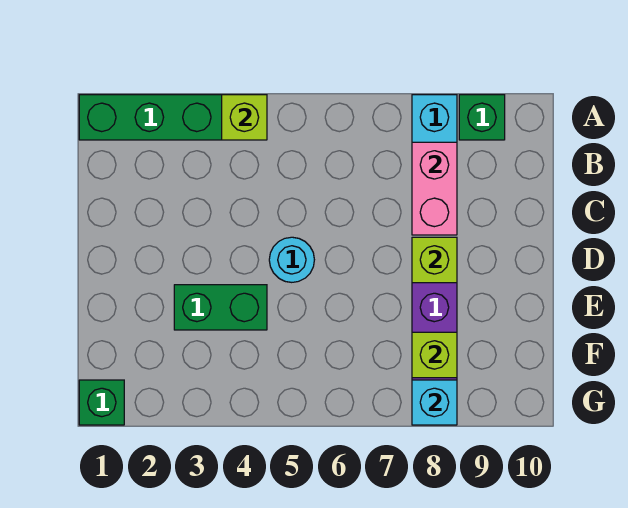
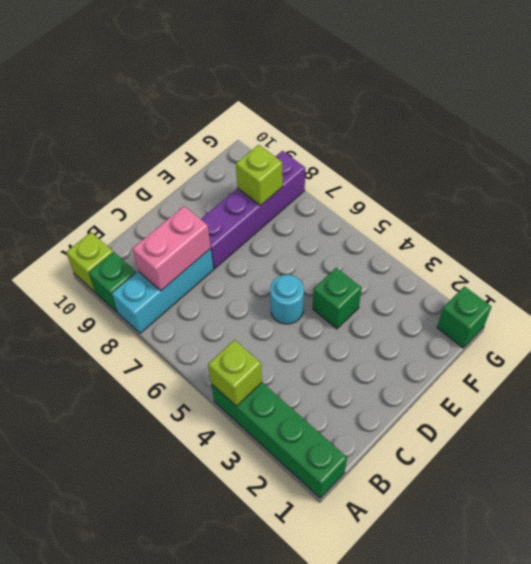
lime brick D8 level 2 -> lime brick A10 level 1
green brick E3:E4 level 1 -> green brick E4 level 1
cyan brick G8 level 2 -> none

